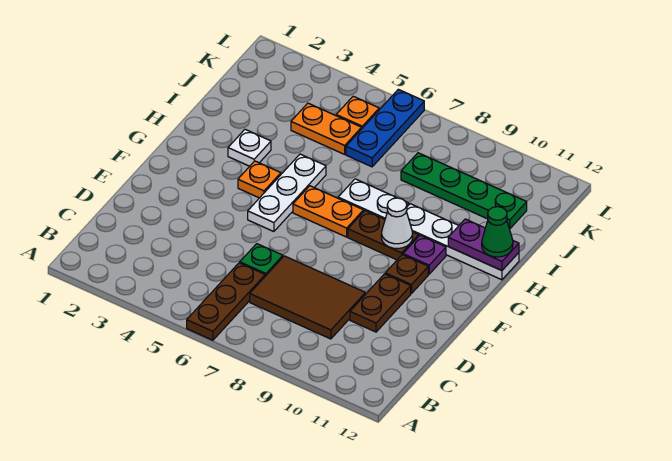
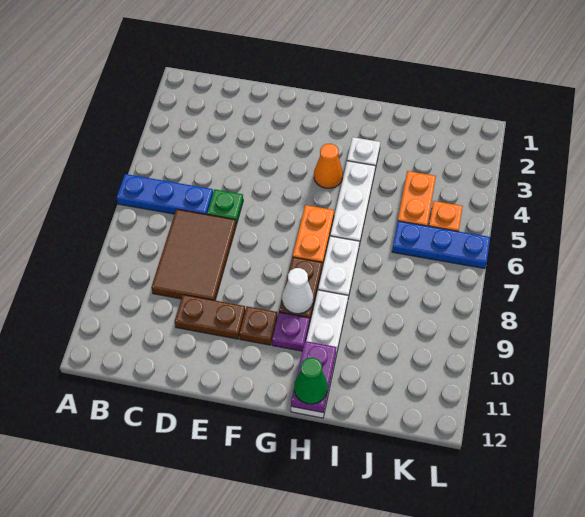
brown plate A6:C6 level 1 -> blue plate A6:C6 level 1
white plate F5:H5 level 1 -> white plate H4:H6 level 1
orange plate G4 level 1 -> orange cone G4 level 1
green plate J8:J11 level 1 -> none

